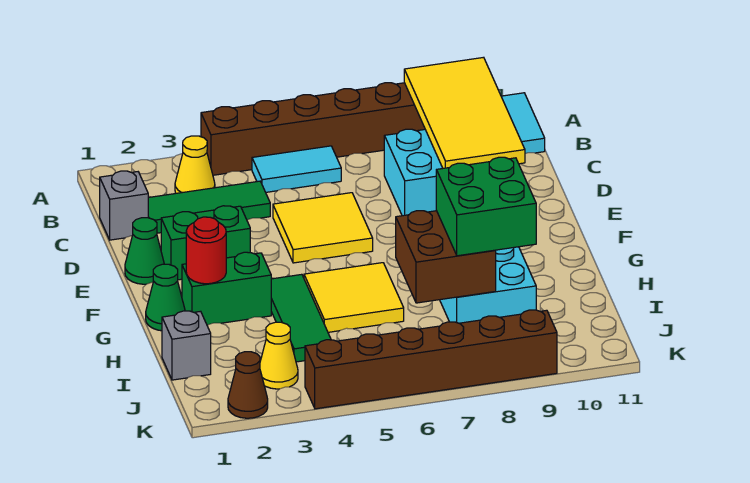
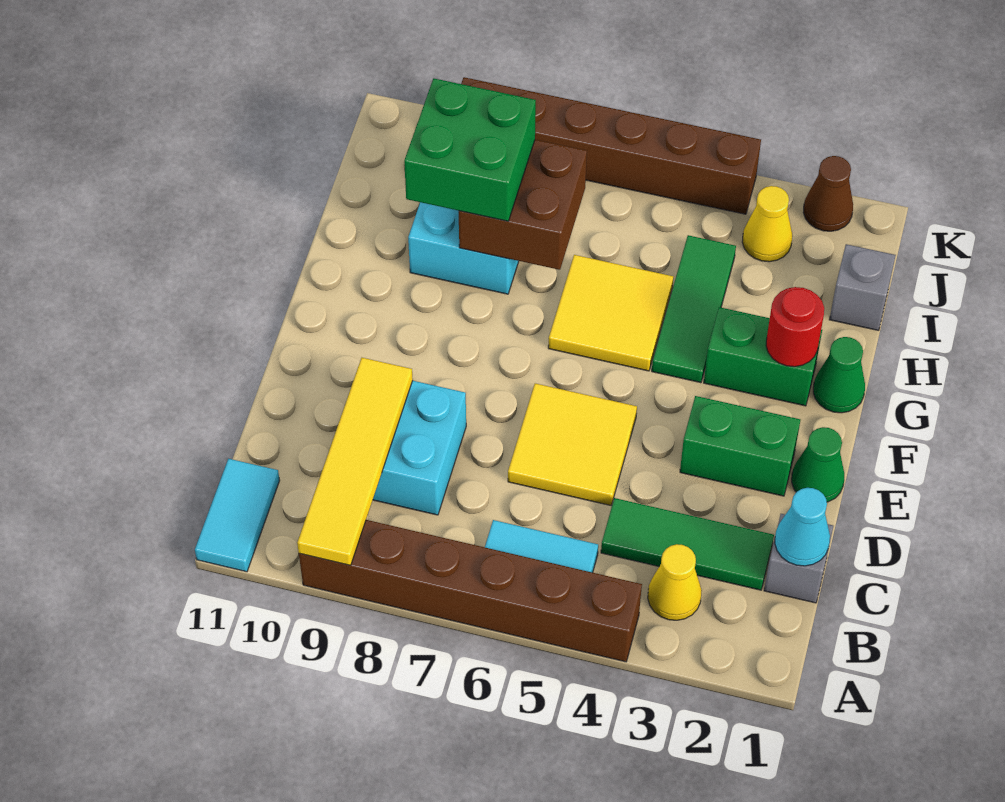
yellow tile A9:D10 level 2 -> yellow tile A9:D9 level 2
none -> cyan cone C1 level 2

